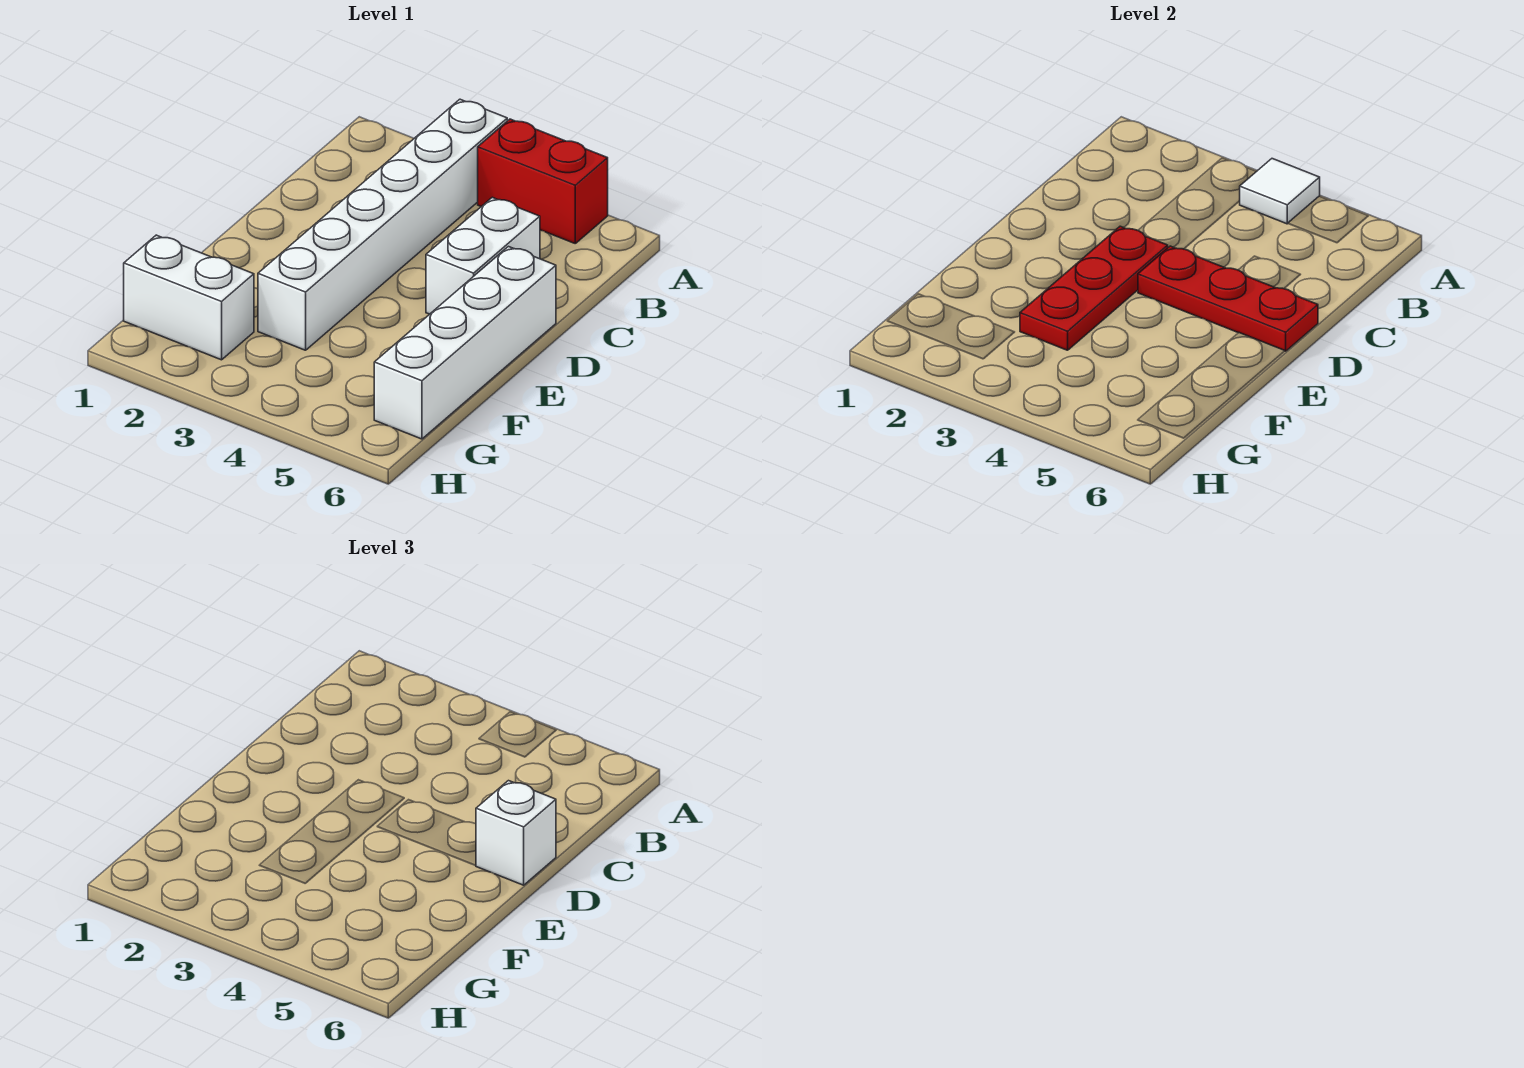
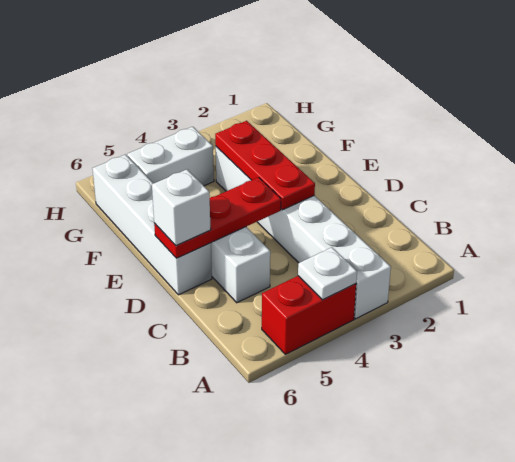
white tile A4 level 2 -> white plate A4 level 2
white brick G1:G2 level 1 -> white brick G4:G5 level 1

